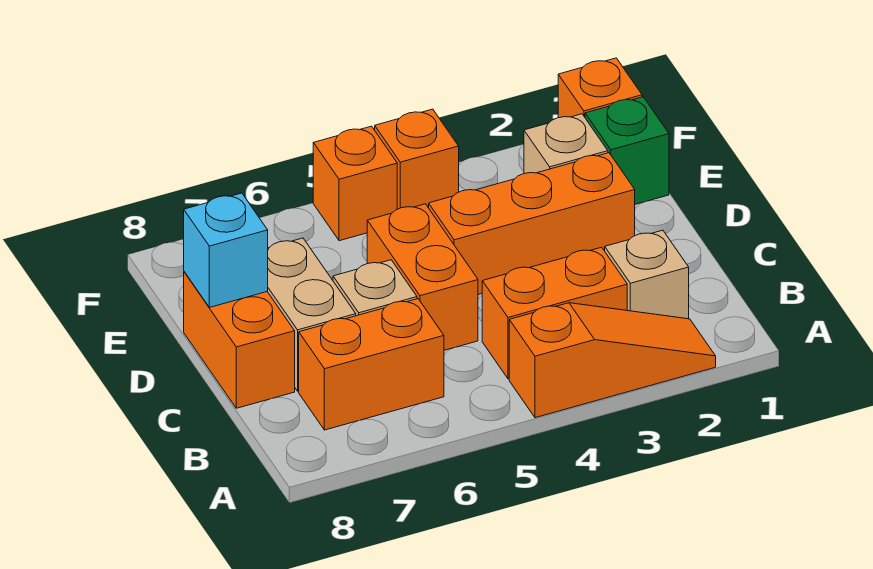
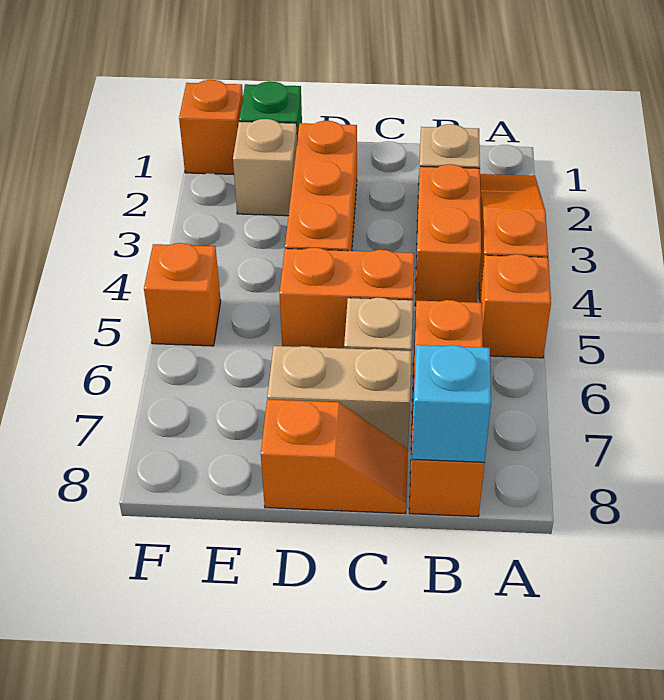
orange brick B6:B7 level 1 -> orange brick B6:B8 level 1
orange brick C8:D8 level 1 -> orange slope C8:D8 level 1 top D
cyan brick D8 level 2 -> cyan brick B8 level 2
orange brick F4 level 1 -> orange brick A5 level 1

